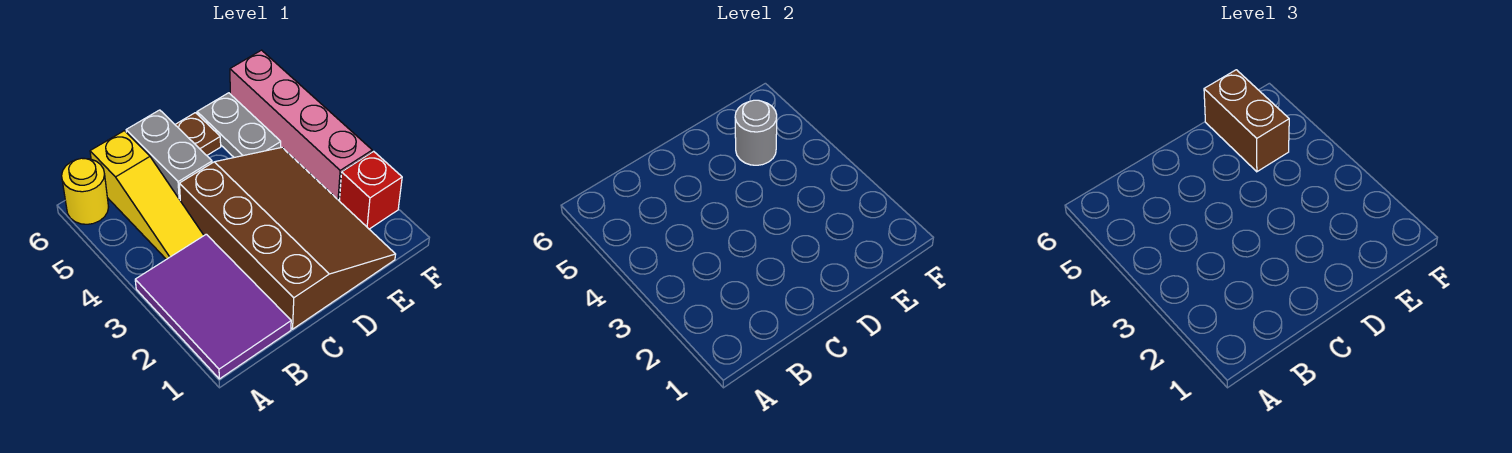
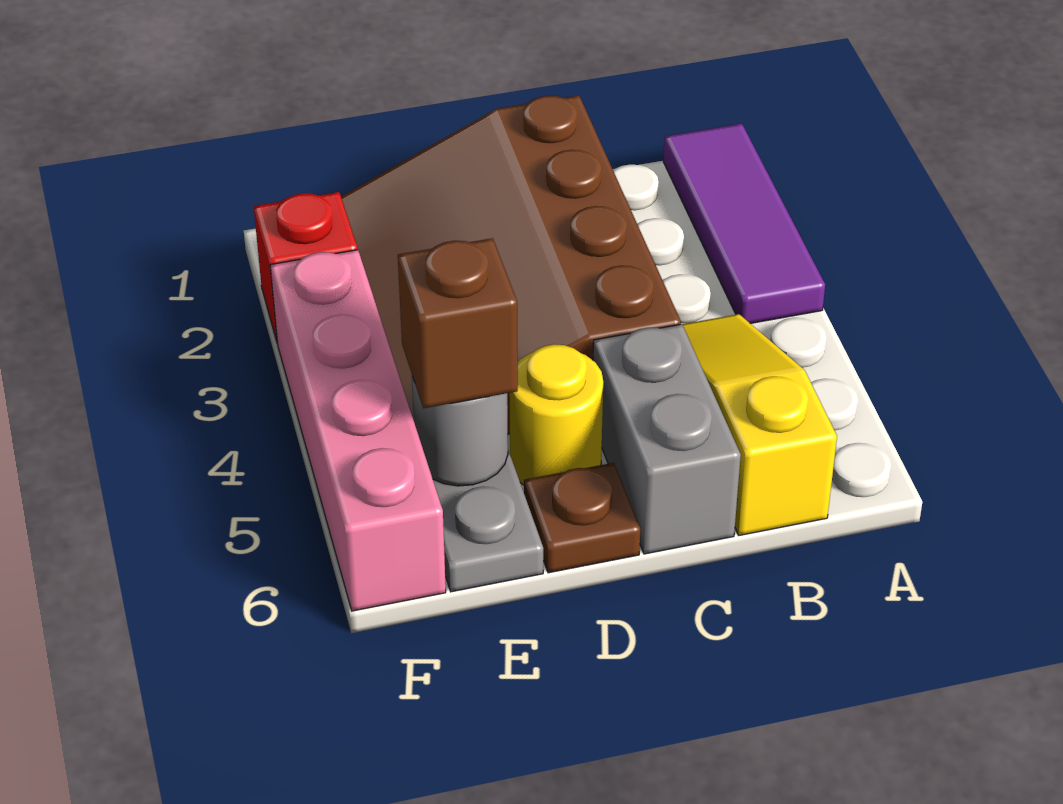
purple tile A1:B3 level 1 -> purple tile A1:A3 level 1
yellow round brick A6 level 1 -> yellow round brick D5 level 1
brown brick E5:E6 level 3 -> brown brick E5 level 3

